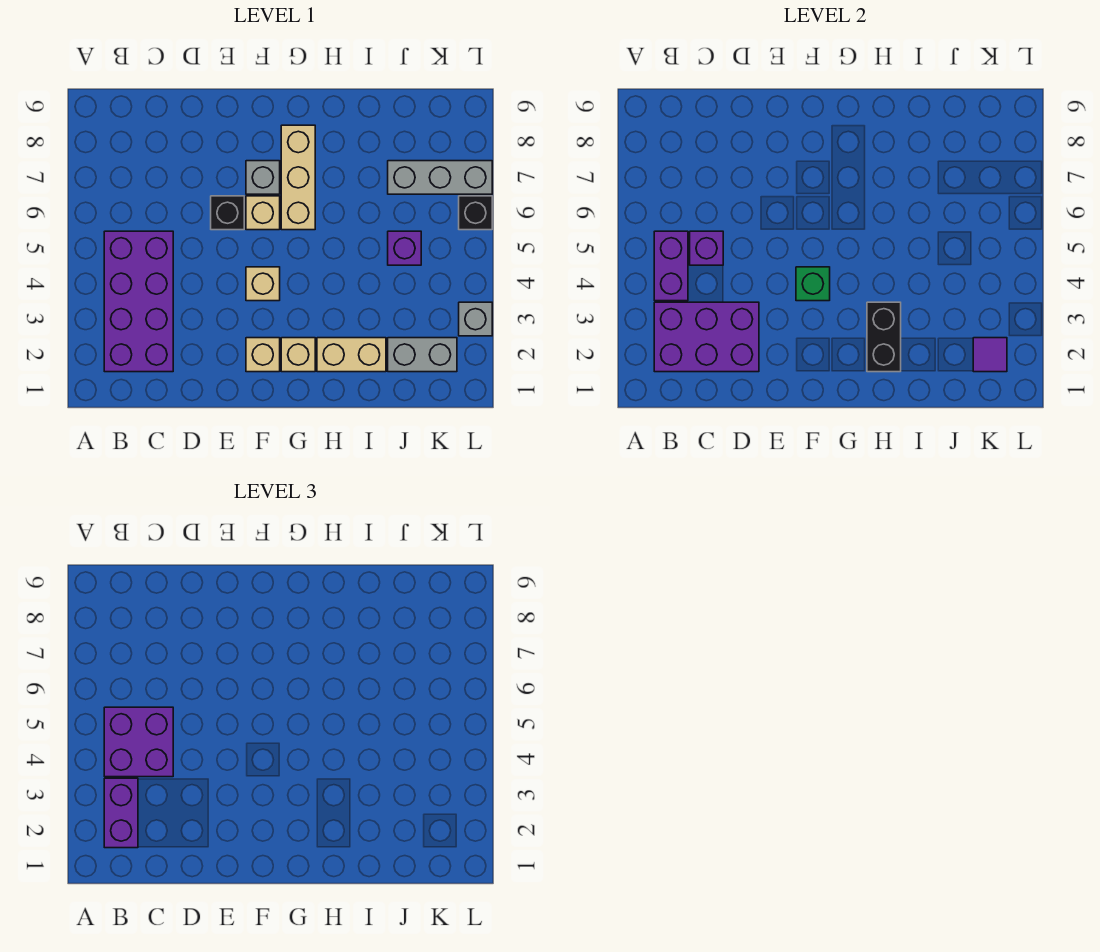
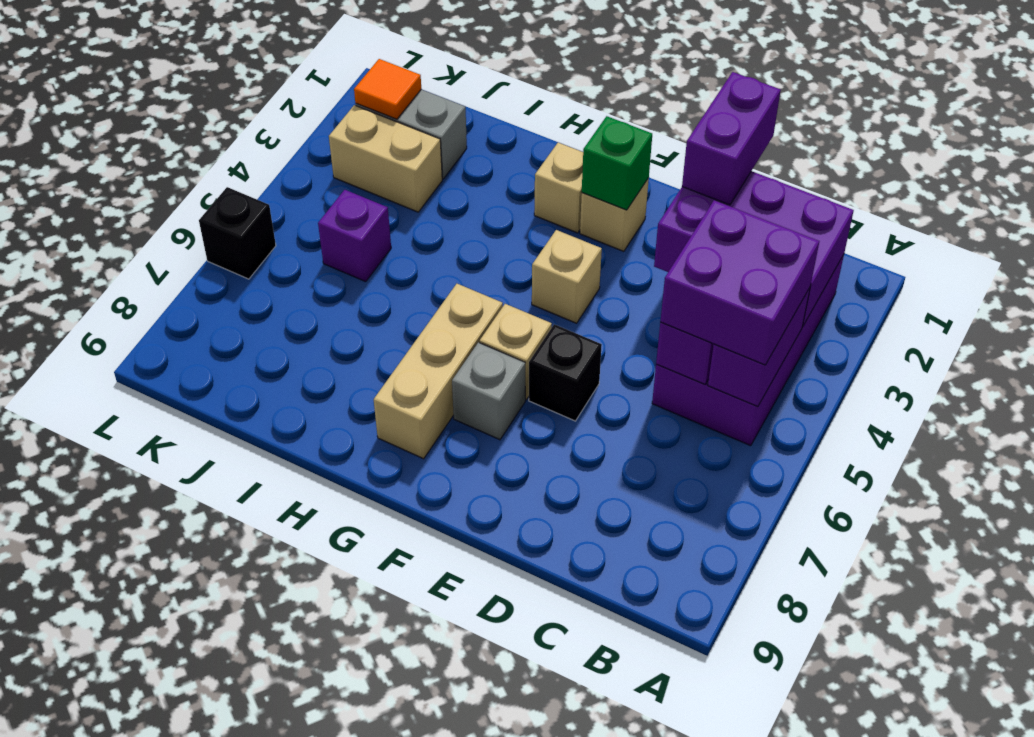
purple brick B2:B3 level 3 -> purple brick D1:D2 level 3
green brick F4 level 2 -> green brick F2 level 2
tan brick H2:I2 level 1 -> tan brick J3:K3 level 1
black brick H2:H3 level 2 -> none
grey brick J7:L7 level 1 -> none
purple tile K2 level 2 -> orange tile K2 level 2
grey brick L3 level 1 -> none

